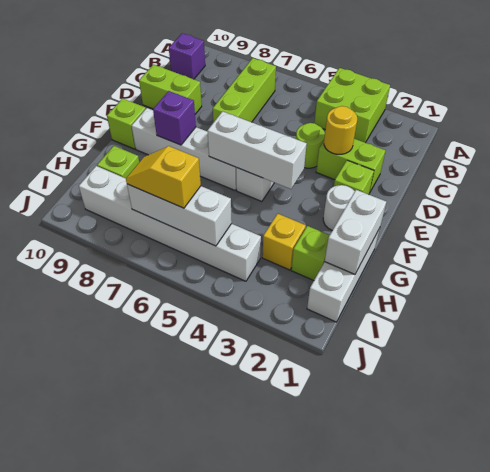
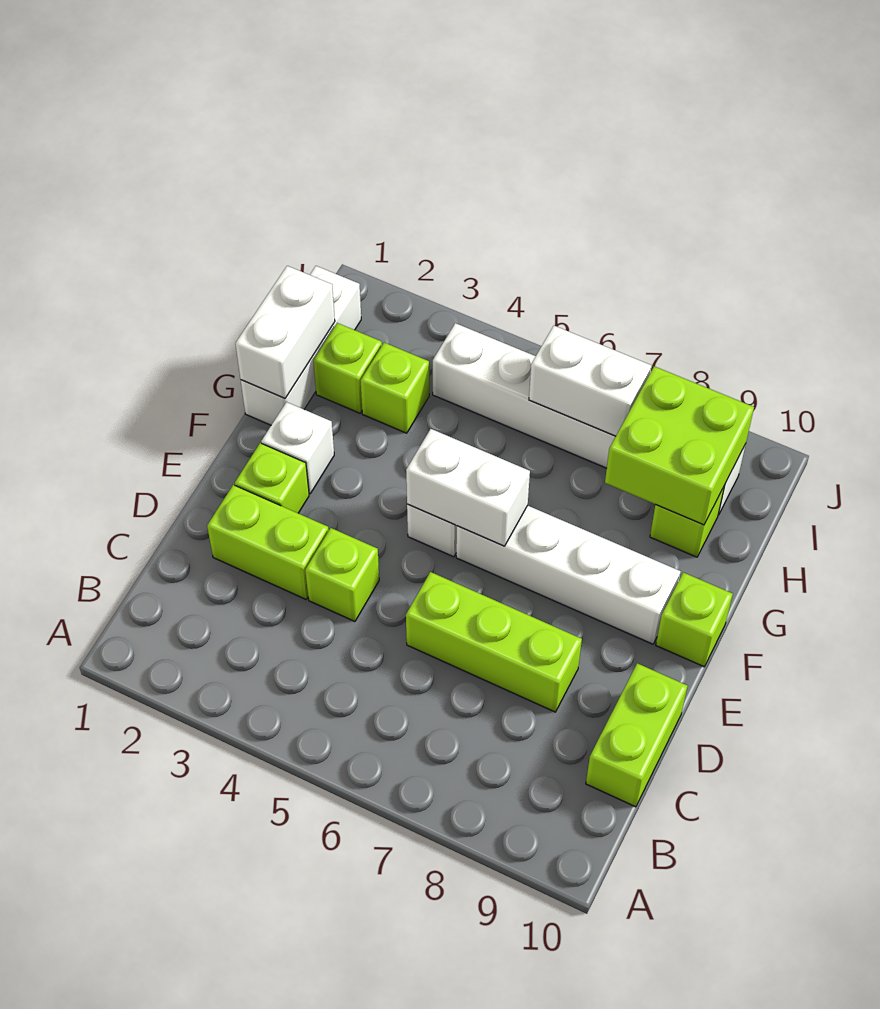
lime brick A3:B4 level 1 -> lime brick H8:I9 level 2
lime brick B7:D7 level 1 -> lime brick D6:D8 level 1
purple brick B10 level 1 -> none
yellow round brick D3 level 2 -> none
lime round brick D4 level 1 -> lime brick D4 level 1
lime brick D9:D10 level 1 -> lime brick C10:D10 level 1
white round brick F2 level 1 -> white brick F2 level 1
white brick F4:F6 level 2 -> white brick F5:F6 level 2
purple brick F8 level 2 -> none
yellow brick H3 level 1 -> lime brick H3 level 1
white brick I5:I7 level 2 -> white brick I6:I7 level 2
yellow slope I6:I7 level 3 top 6 -> none

